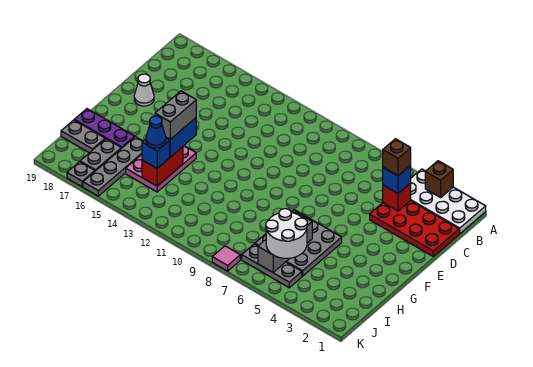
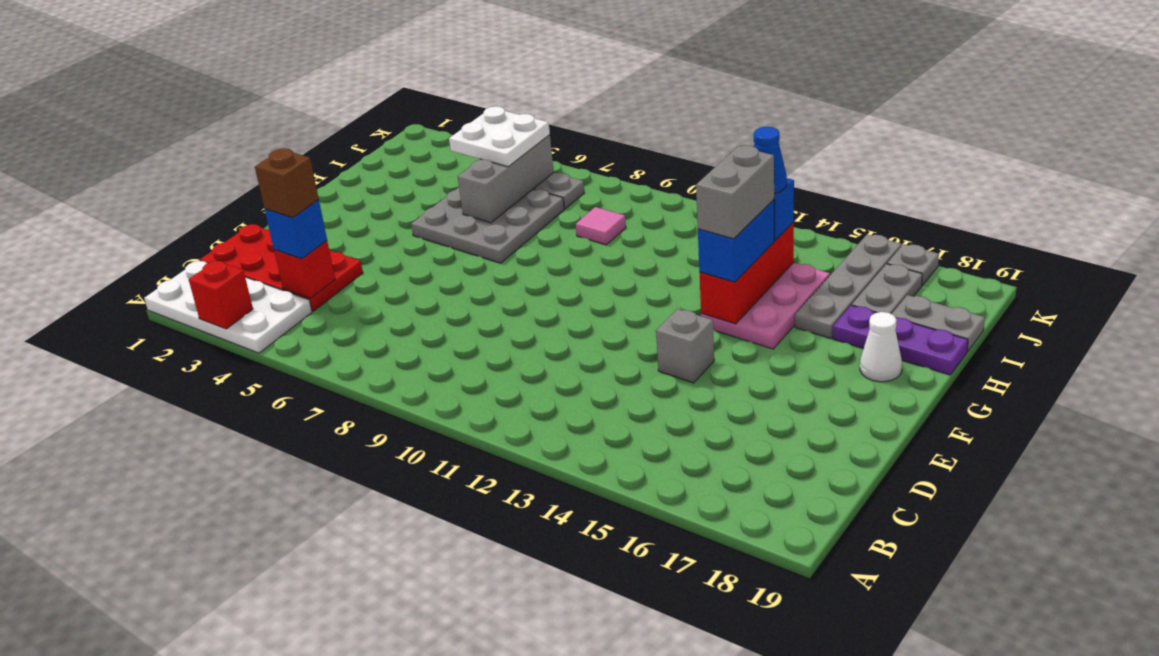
brown brick A3 level 2 -> red brick A3 level 2
none -> grey brick E14 level 1
white cone E18 level 1 -> white cone G18 level 1
red brick H14:I14 level 2 -> red brick G14:I14 level 2
white round brick I5:J6 level 3 -> white plate I5:J6 level 3
pink tile K8 level 1 -> pink tile I9 level 1

